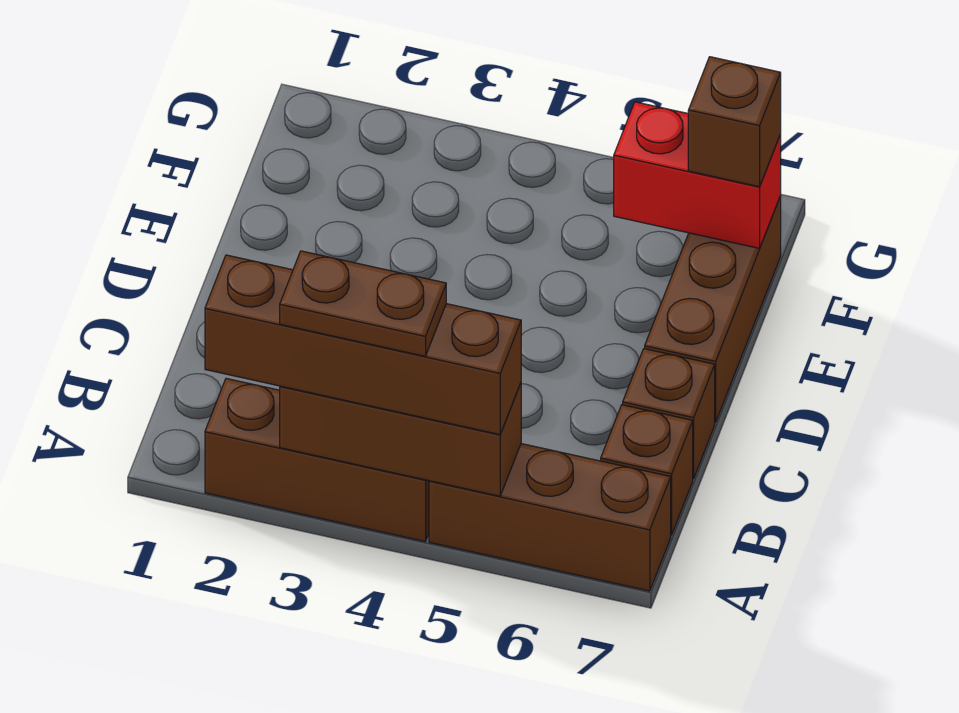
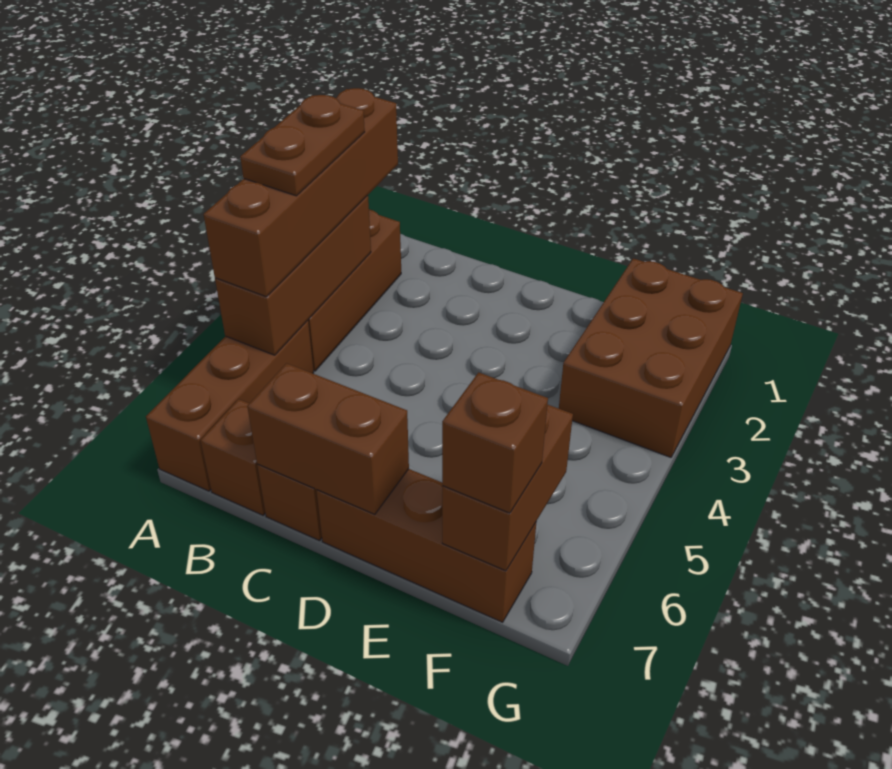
none -> brown brick C7:D7 level 2
none -> brown brick F1:G3 level 1
red brick F6:F7 level 2 -> brown brick F6:F7 level 2

